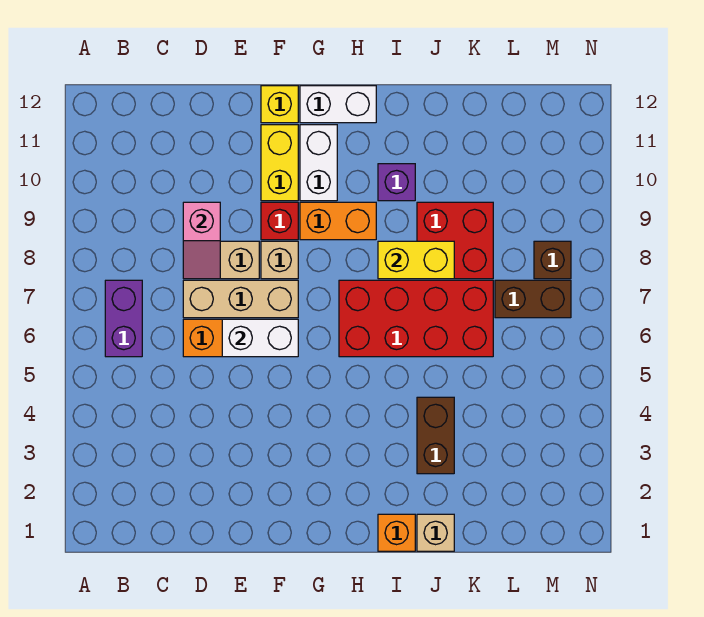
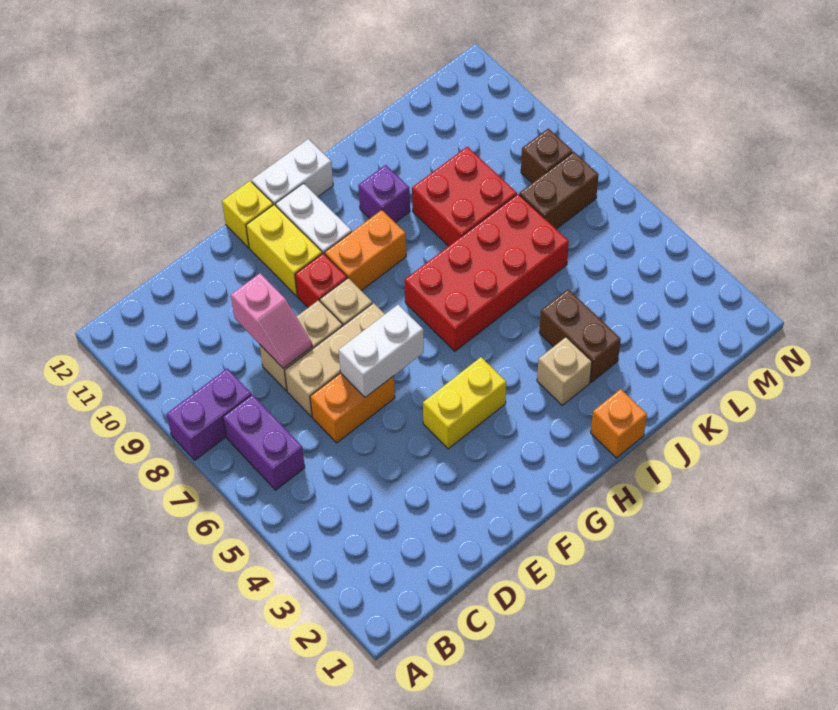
none -> purple brick A8:B8 level 1
yellow brick I8:J8 level 2 -> yellow brick F4:G4 level 1
tan brick J1 level 1 -> tan brick I3 level 1

